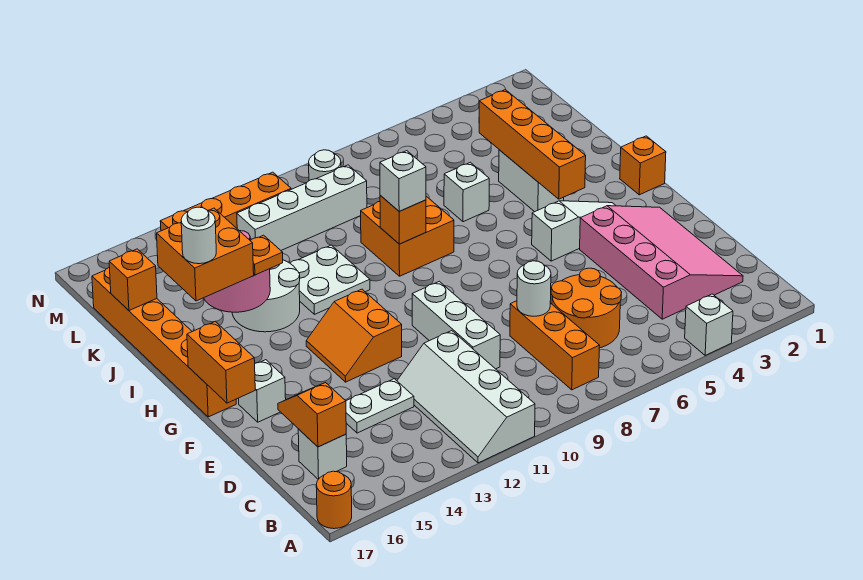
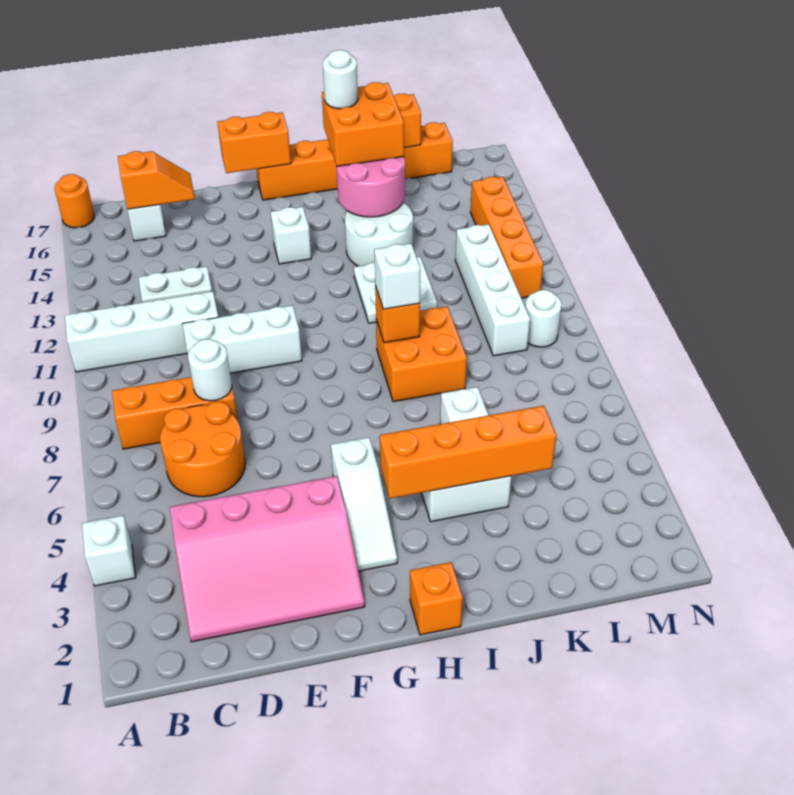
white plate D13:D14 level 1 -> white plate C13:D13 level 1
orange slope F12:G13 level 1 top 12 -> none
white brick F16 level 1 -> white brick G14 level 1
orange plate I14 level 3 -> none

